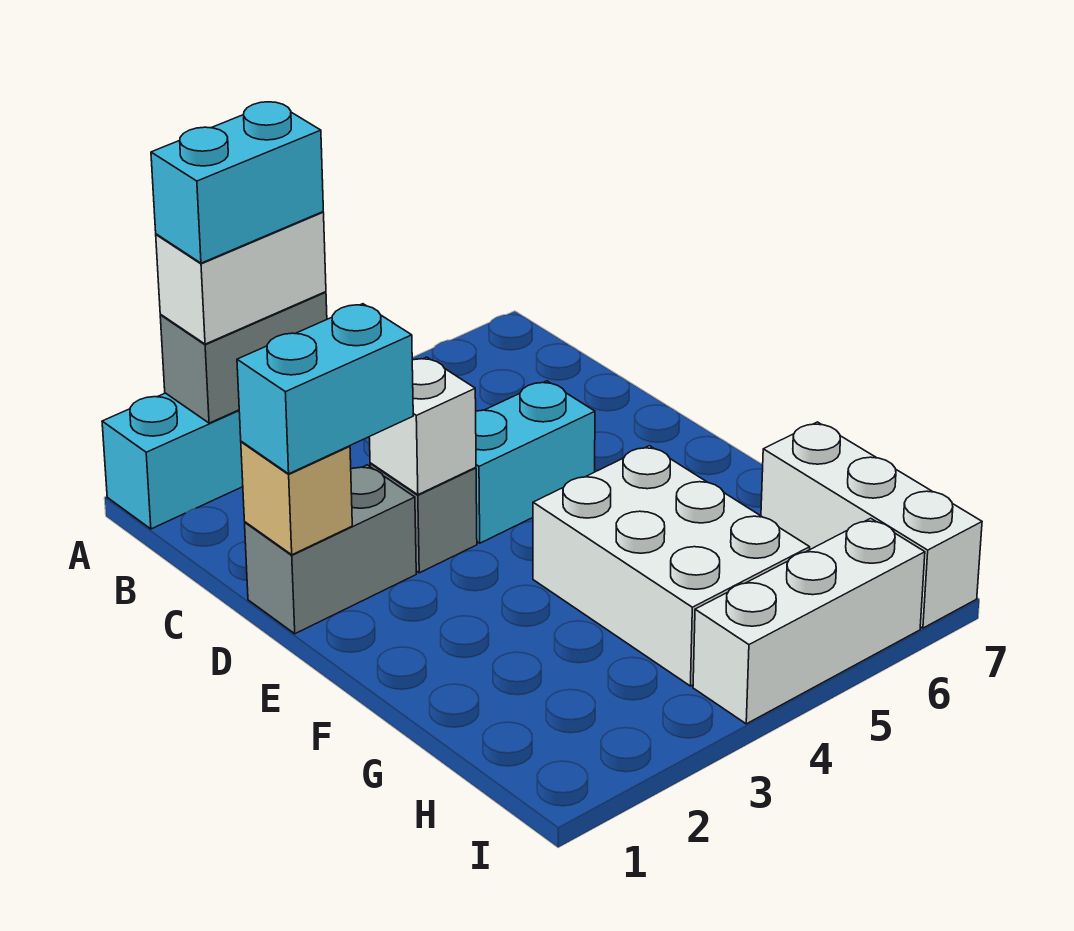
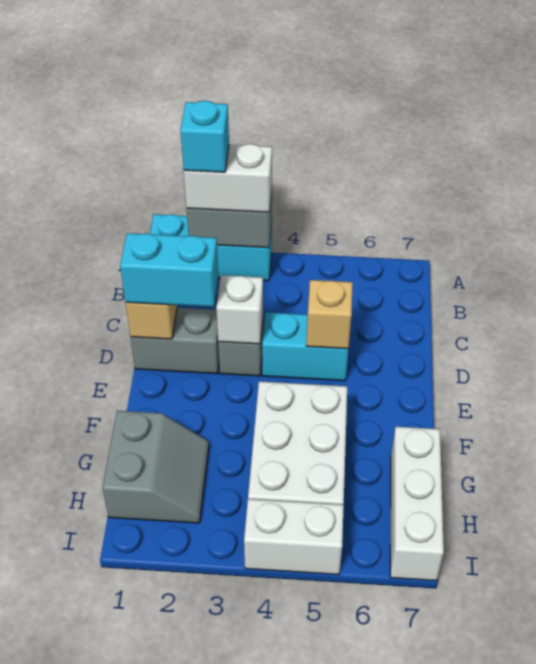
cyan brick A2:A3 level 4 -> cyan brick A2 level 4
none -> tan brick D5 level 2
none -> grey slope G1:H2 level 1 top 1
white brick I4:I6 level 1 -> white brick I4:I5 level 1

